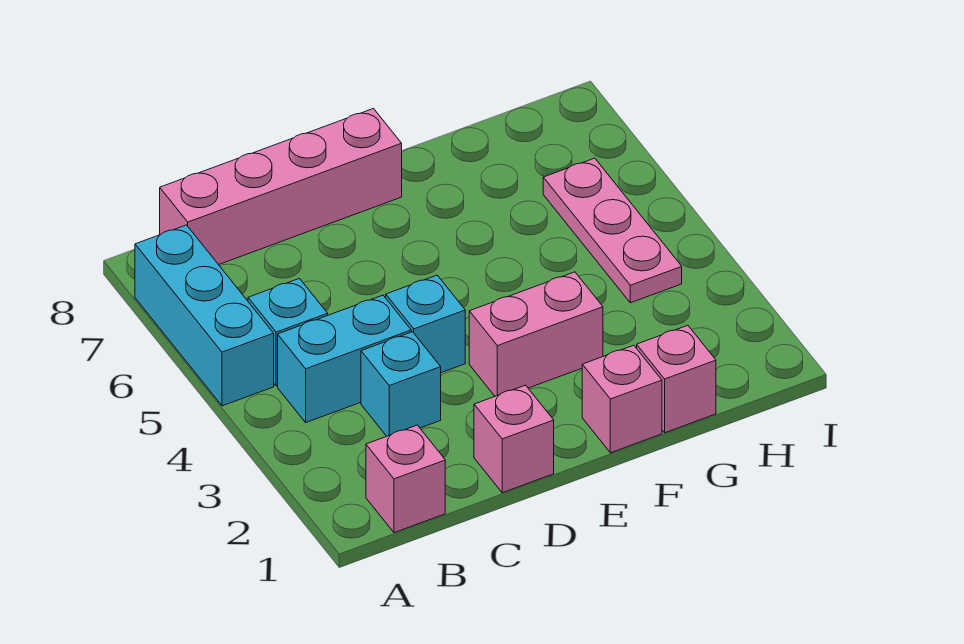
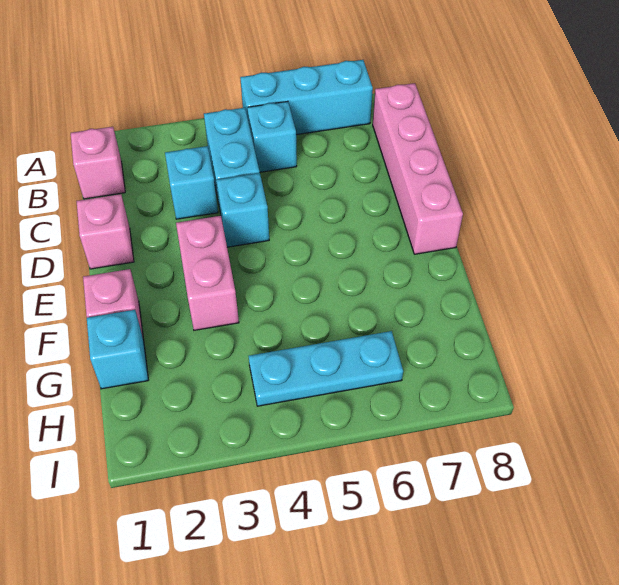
pink brick G1 level 1 -> cyan brick G1 level 1
pink plate H4:H6 level 1 -> cyan plate H4:H6 level 1

